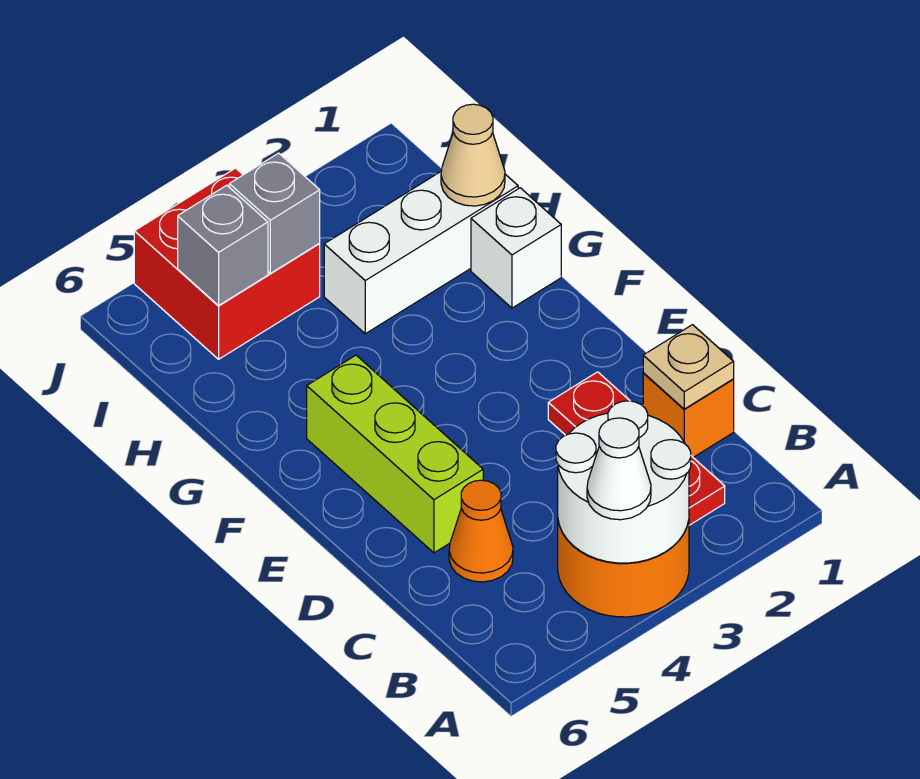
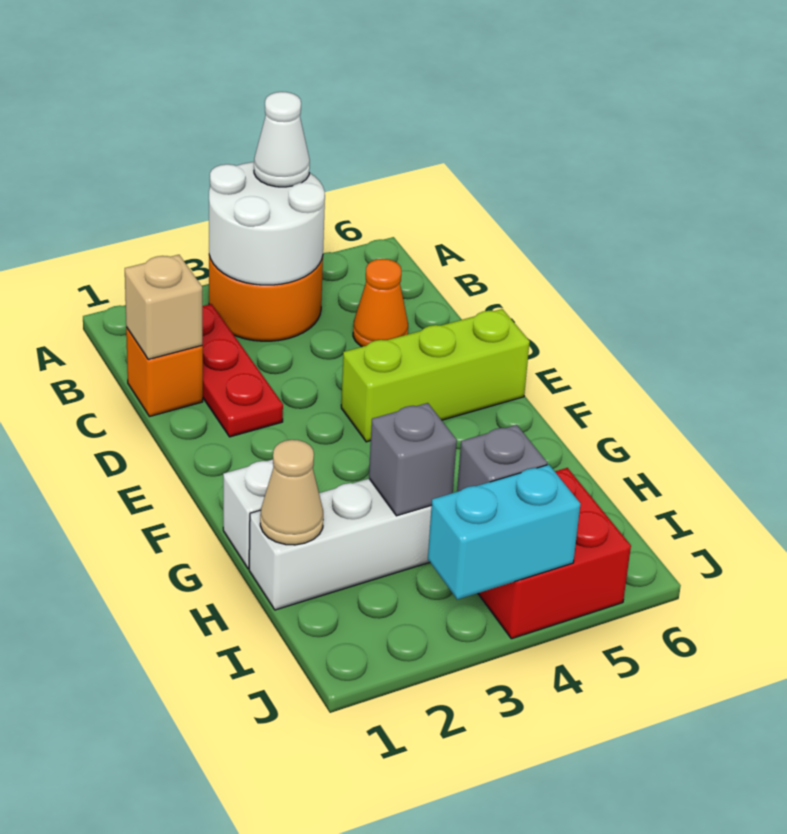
tan plate C1 level 2 -> tan brick C1 level 2
lime brick D5:F5 level 1 -> lime brick E4:E6 level 1
grey brick I5 level 2 -> grey brick H3 level 2
none -> cyan brick J3:J4 level 2

